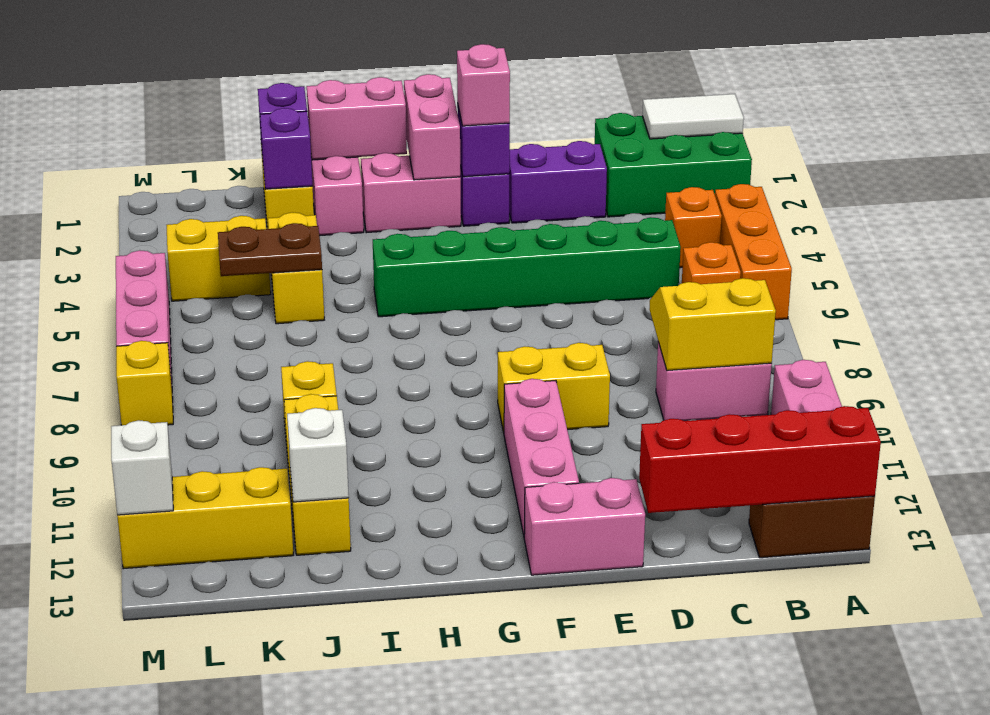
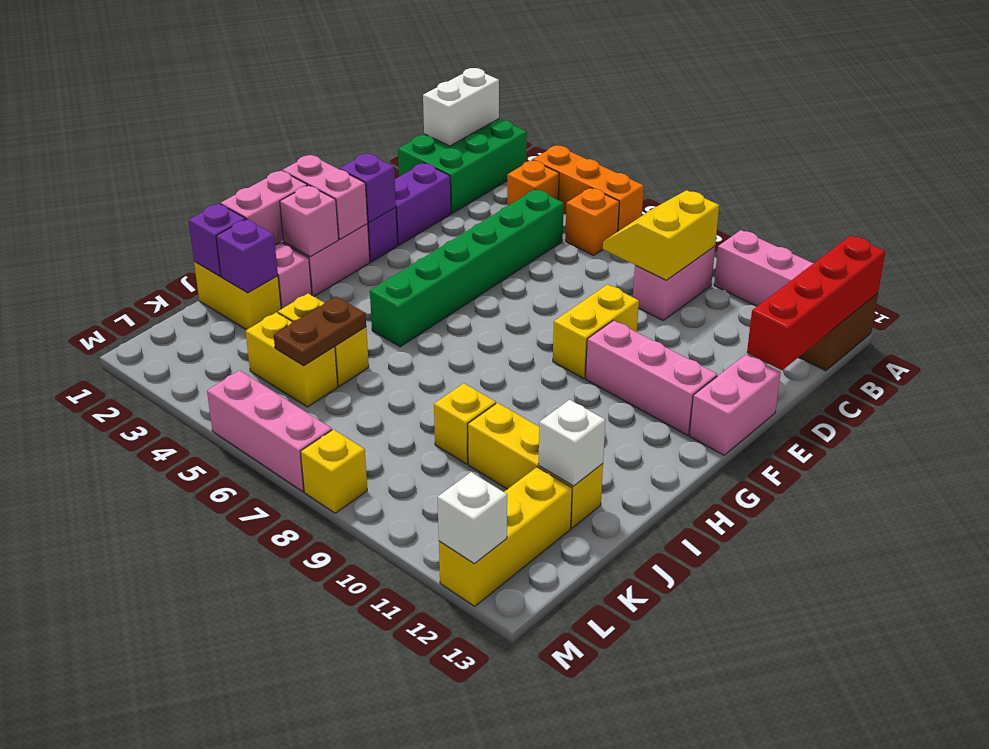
white tile A1:B1 level 2 -> white brick A1:B1 level 2
pink brick F2 level 3 -> pink brick H2 level 2
yellow brick K4:L4 level 1 -> yellow brick K4:K5 level 1

